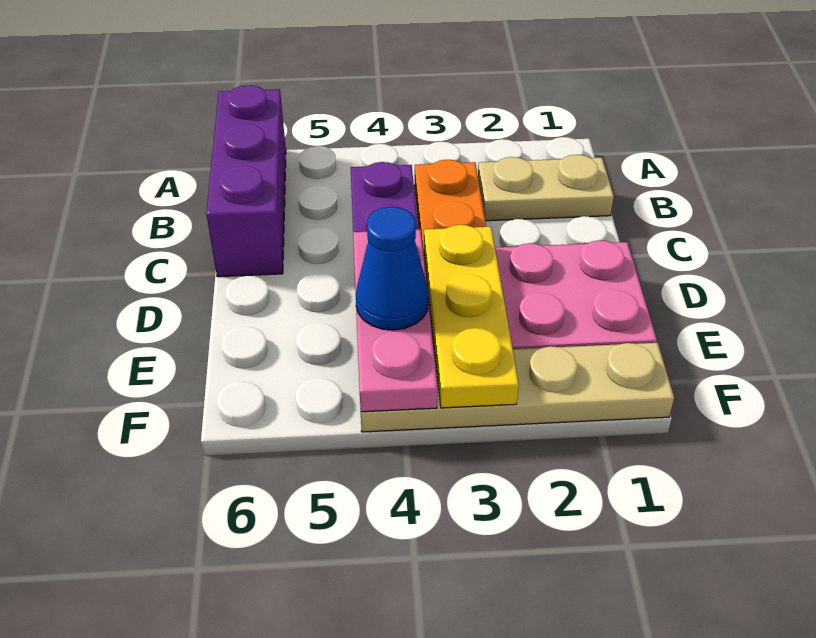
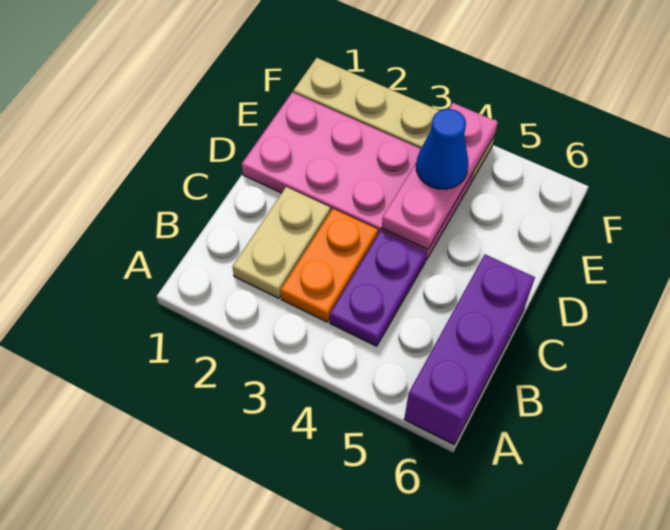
tan plate B1:B2 level 1 -> tan plate B2:C2 level 1
yellow plate D3:F3 level 2 -> none

